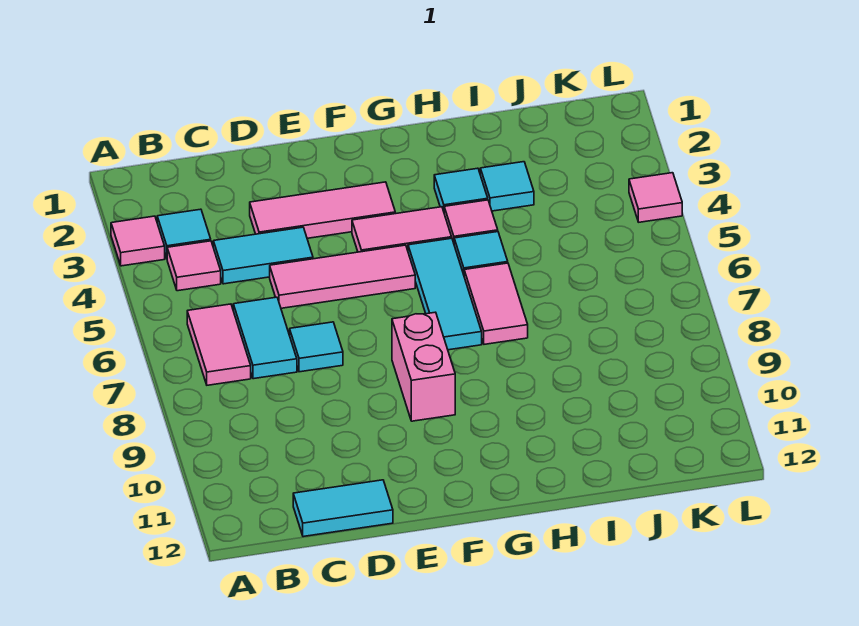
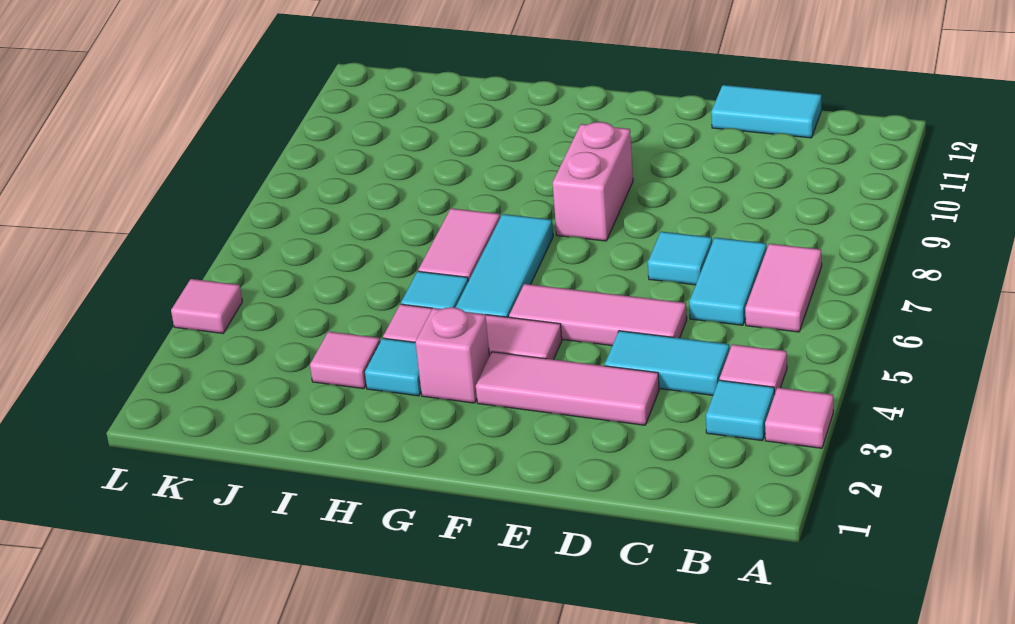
none -> pink brick G3 level 1
cyan tile I3 level 1 -> pink tile I3 level 1

